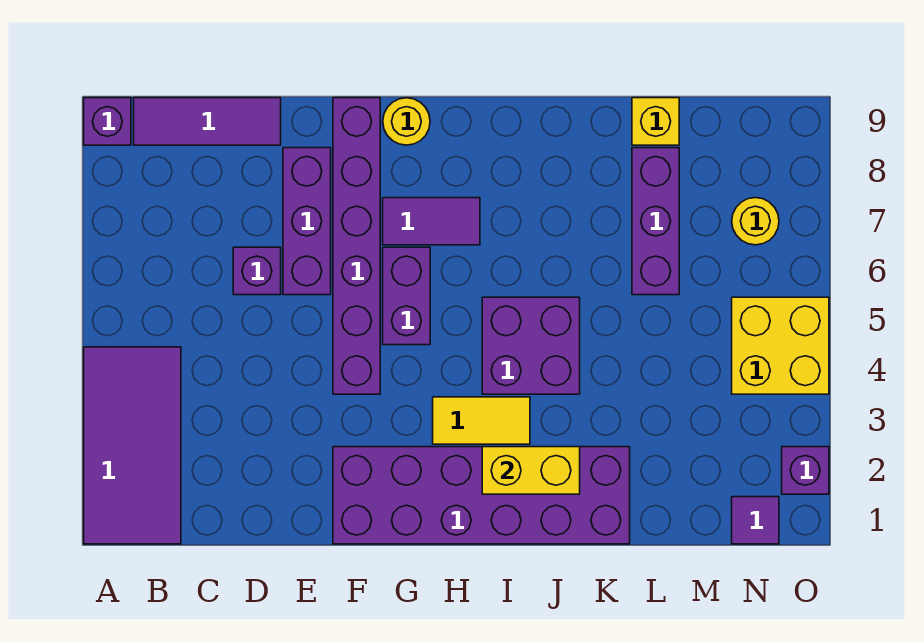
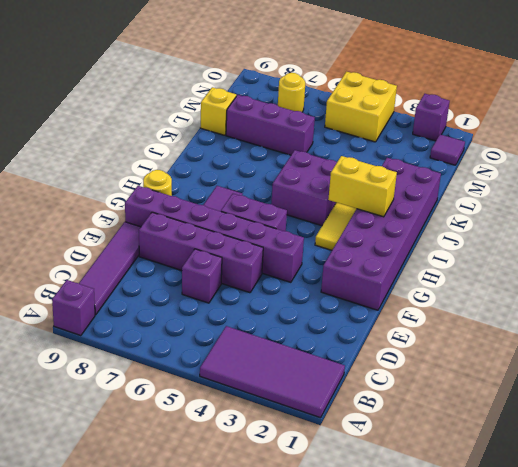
purple tile B9:D9 level 1 -> purple tile B9:E9 level 1
purple brick E6:E8 level 1 -> purple brick E5:E8 level 1
yellow brick I2:J2 level 2 -> yellow brick I2:I3 level 2

